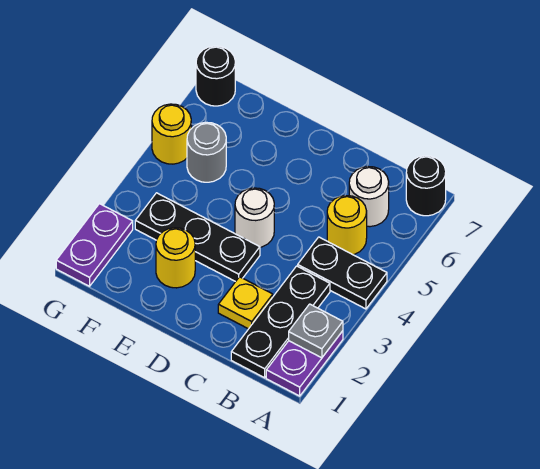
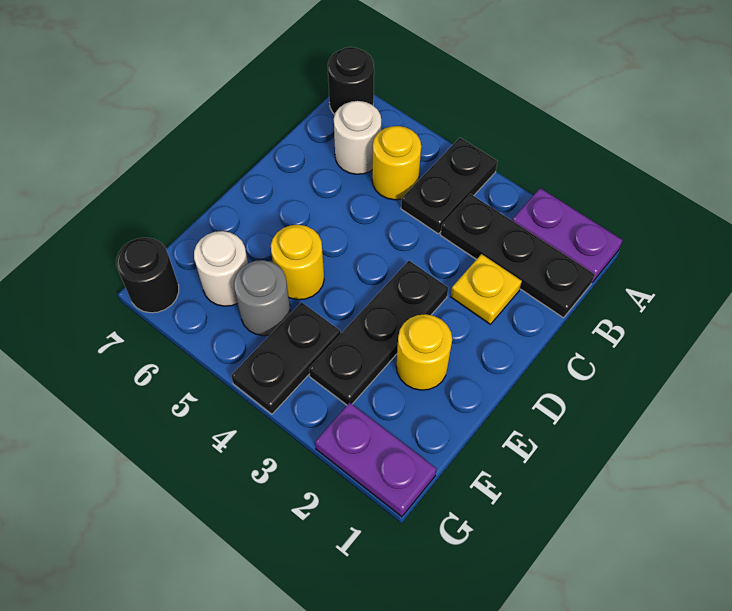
grey plate A2 level 2 -> none
white round brick D4 level 1 -> white round brick F6 level 1
none -> black plate F4:G4 level 1
yellow round brick G5 level 1 -> yellow round brick E5 level 1

